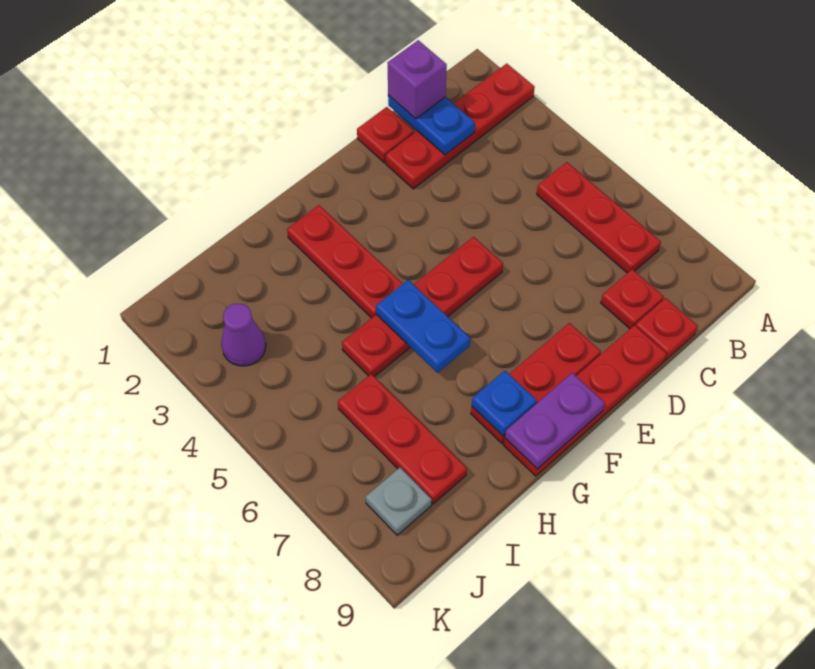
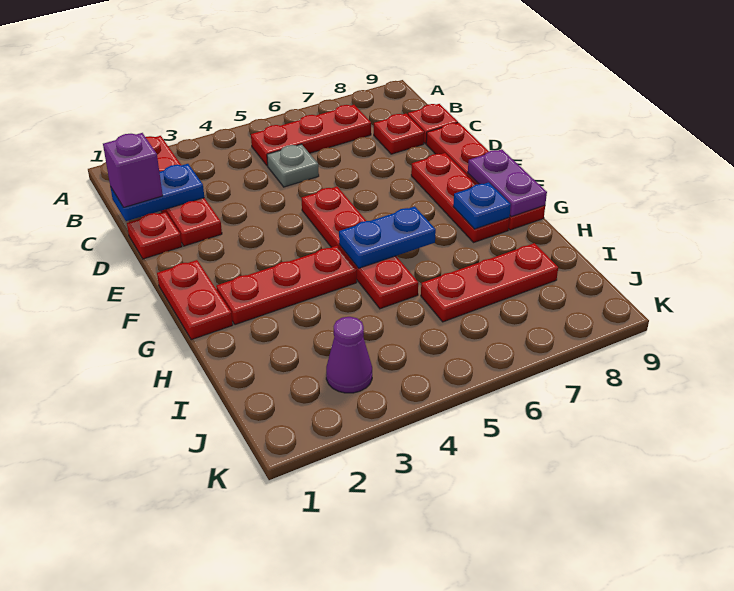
none -> red plate F1:G1 level 1
grey plate J8 level 1 -> grey plate C5 level 1

